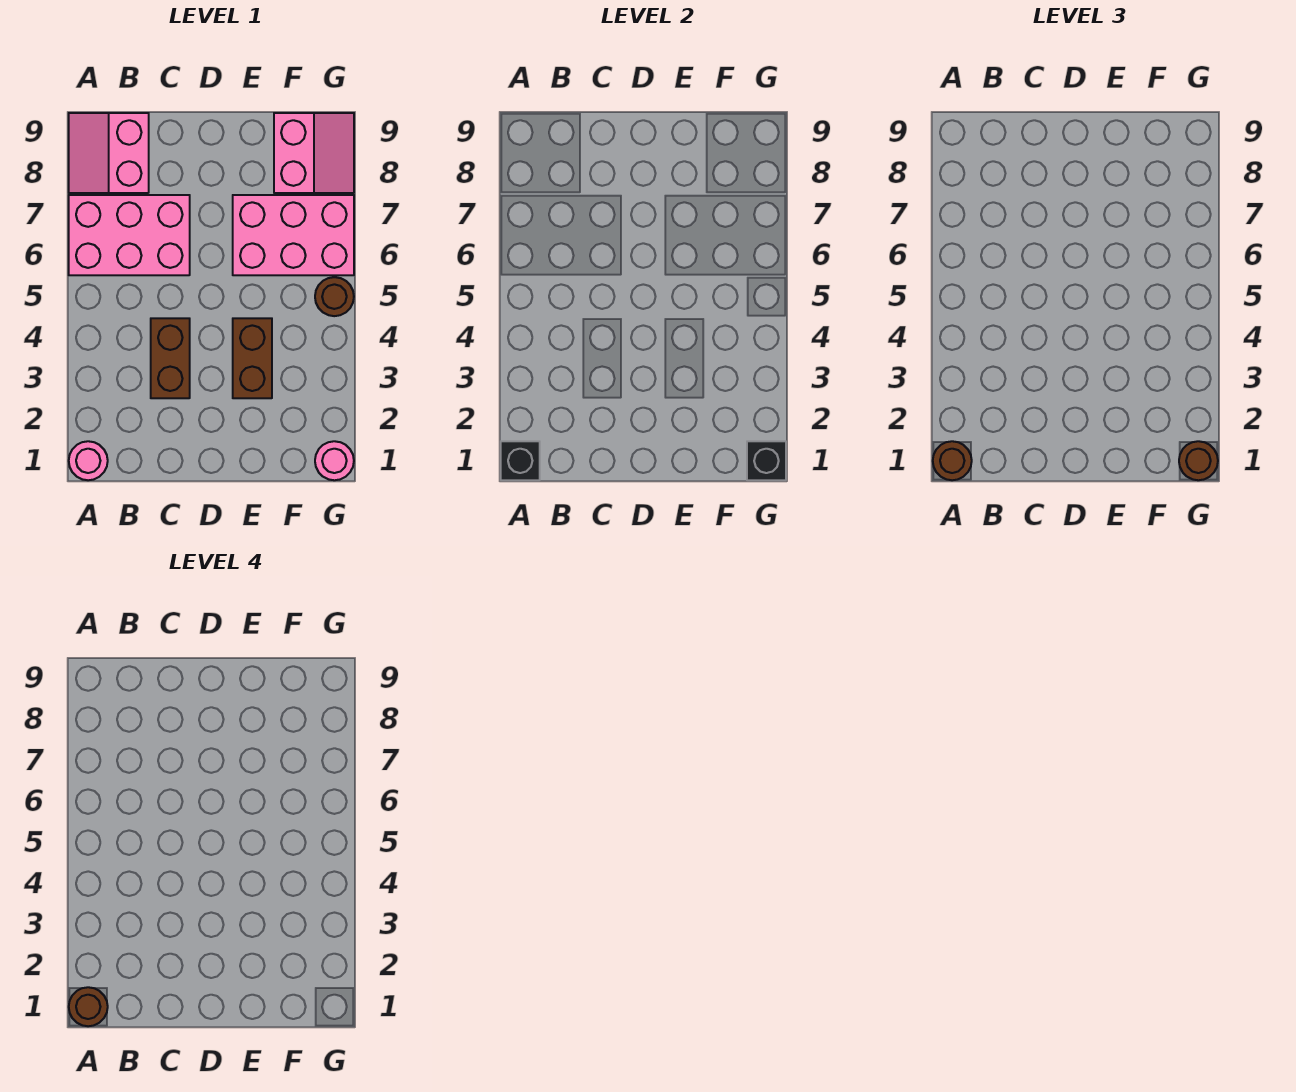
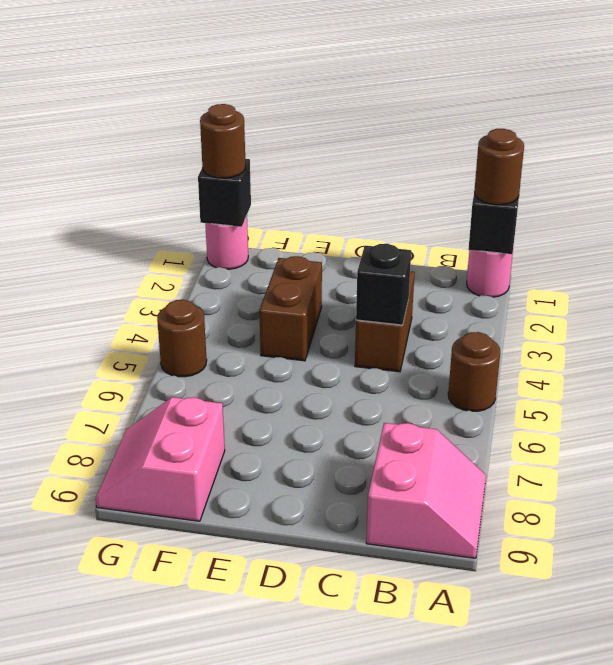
brown round brick A1 level 4 -> brown round brick A5 level 1
pink brick A6:C7 level 1 -> none
none -> black brick C4 level 2
pink brick E6:G7 level 1 -> none

